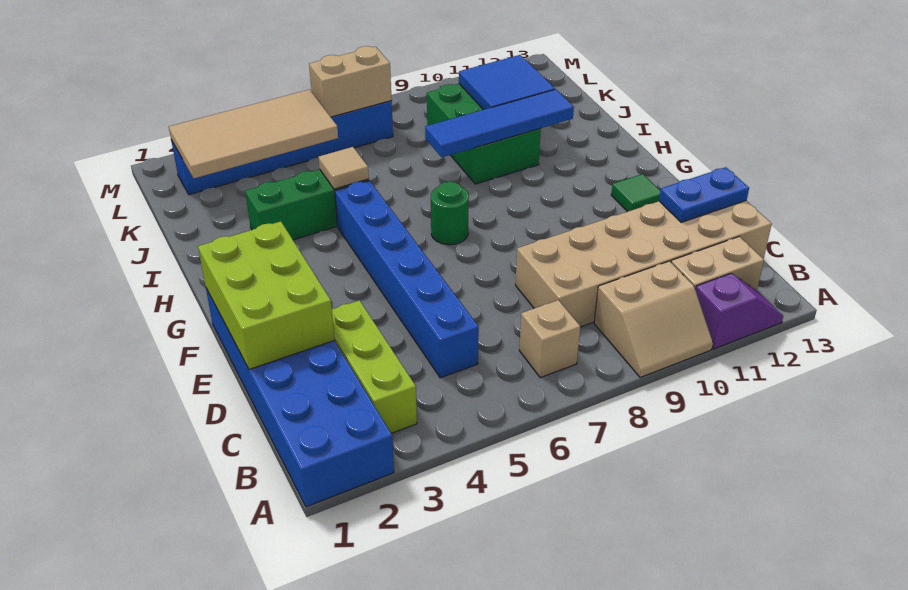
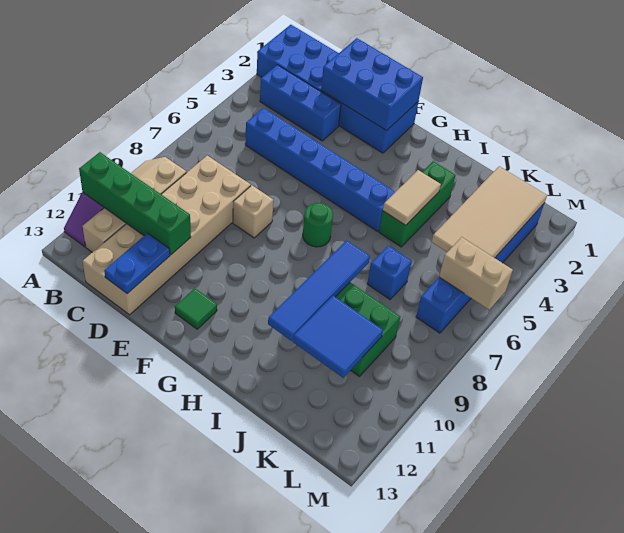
none -> green brick A11:D11 level 2
lime brick B3:D3 level 1 -> blue brick B3:D3 level 1
tan brick B7 level 1 -> tan brick E8 level 1
lime brick D1:F2 level 2 -> blue brick D1:F2 level 2
tan tile I5 level 2 -> tan tile I4:I5 level 2
none -> blue brick J7 level 1
tan brick L6:L7 level 2 -> tan brick L6:M6 level 2

